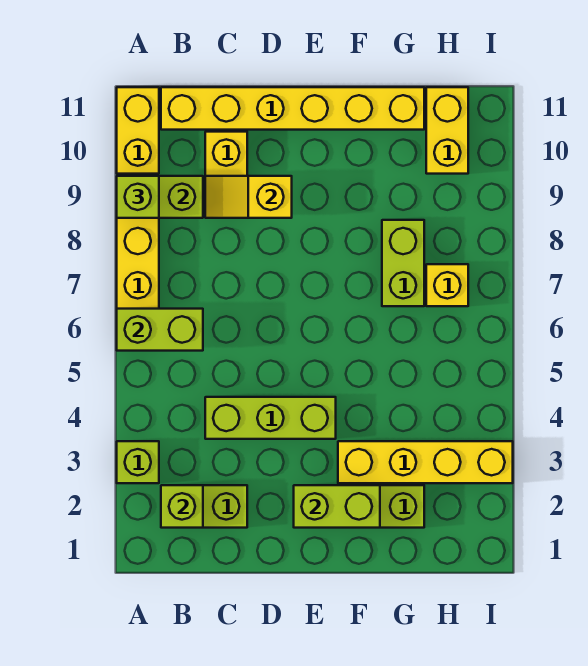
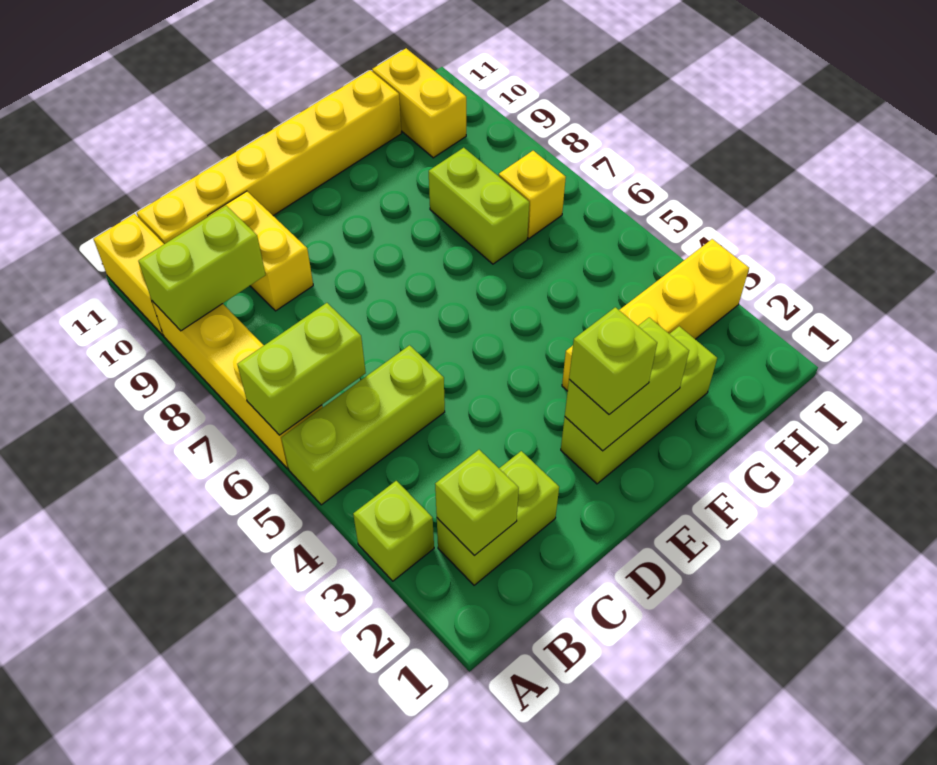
lime brick A9 level 3 -> lime brick E2 level 3
lime brick C4:E4 level 1 -> lime brick A5:C5 level 1
yellow slope C9:D9 level 2 top D -> none

